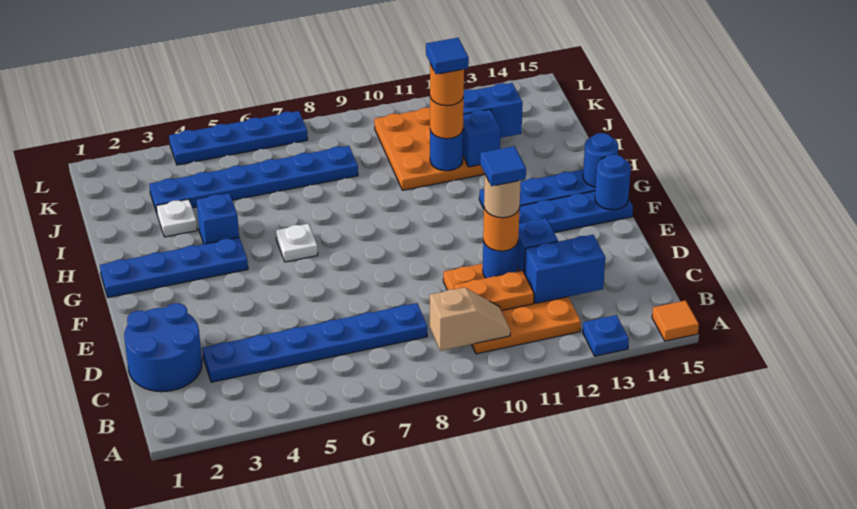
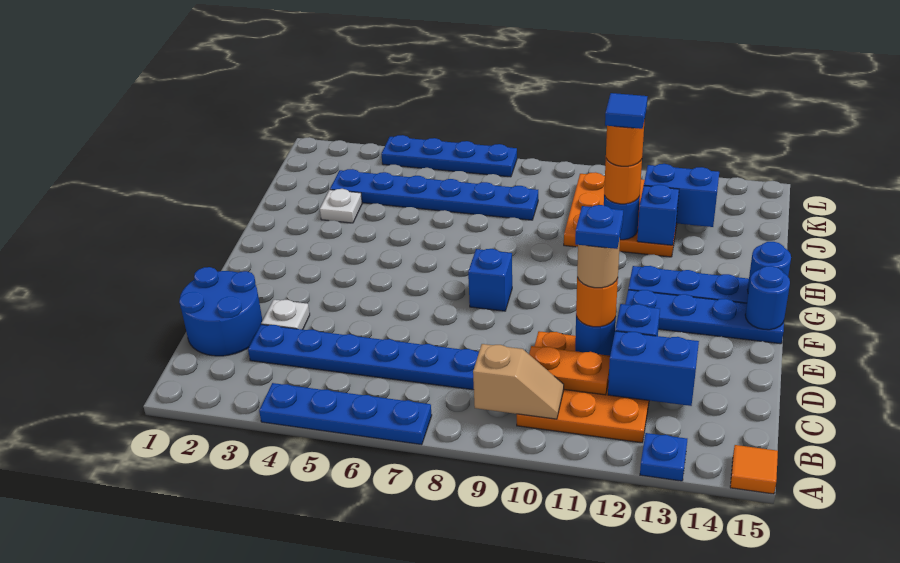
blue tile D11 level 5 -> blue plate D11 level 5
blue plate G1:G4 level 1 -> blue plate A4:A7 level 1
white plate G6 level 1 -> white plate D3 level 1
blue brick H4 level 1 -> blue brick F8 level 1

